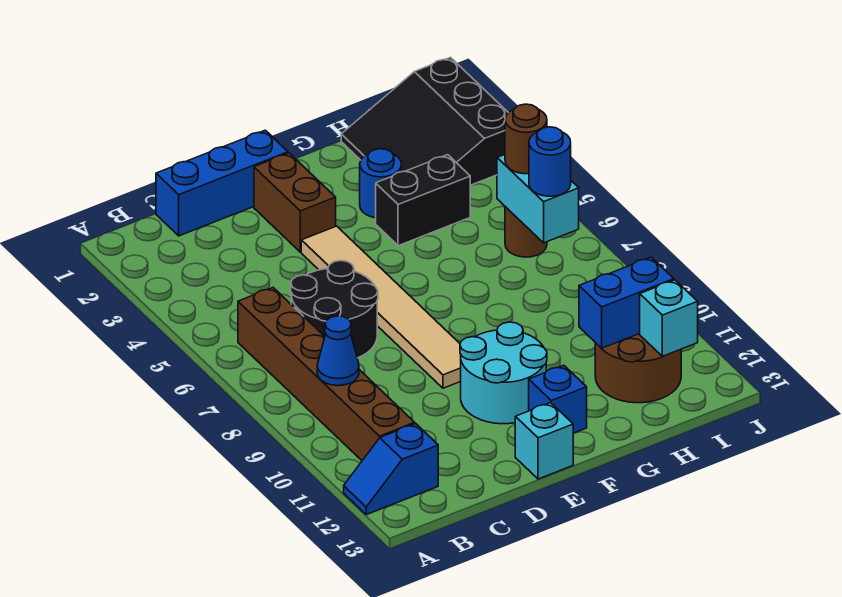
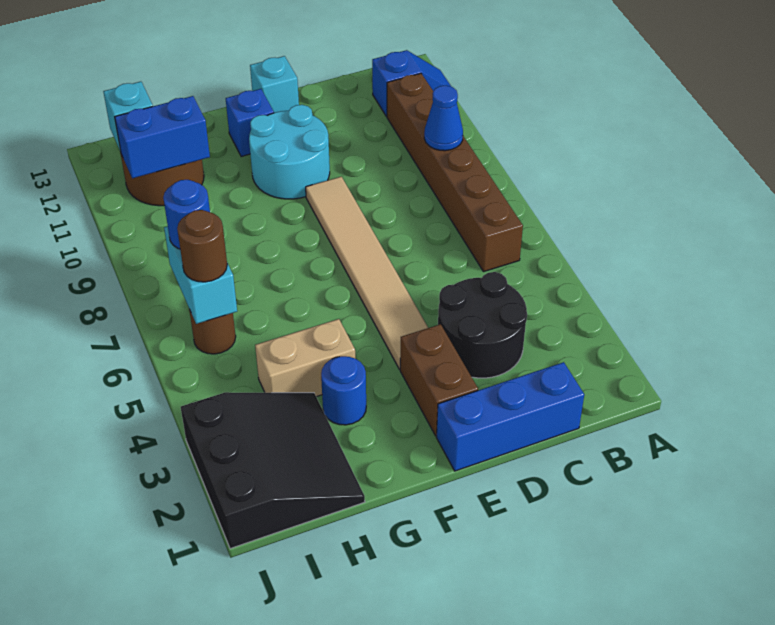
black round brick C6:D7 level 1 -> black round brick C3:D4 level 1
black brick G4:H4 level 1 -> tan brick G4:H4 level 1

